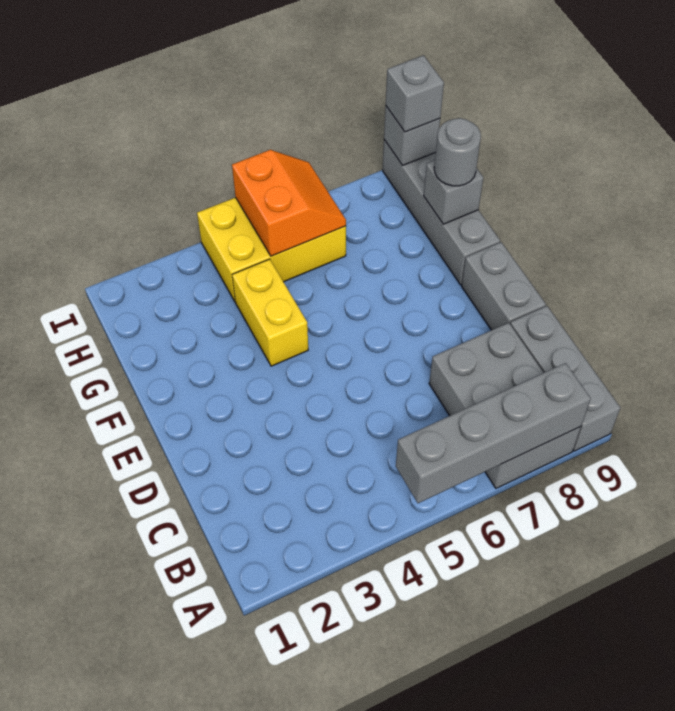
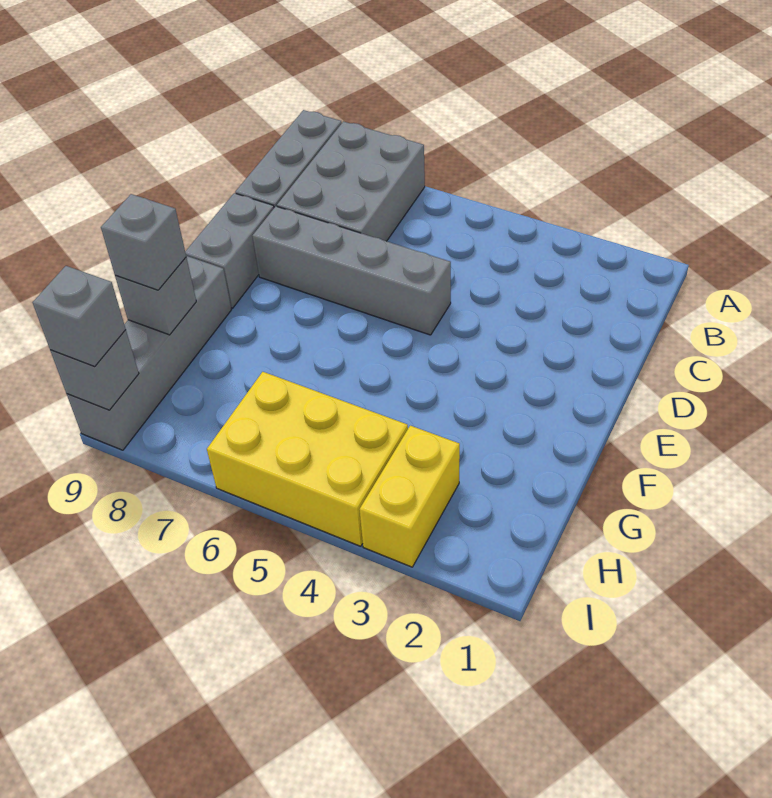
grey brick A5:A8 level 2 -> grey brick D5:D8 level 1
yellow brick F4:G4 level 1 -> yellow brick H3:I3 level 1
grey round brick G9 level 3 -> grey brick G9 level 3
orange slope H5:I6 level 2 top 5 -> none

